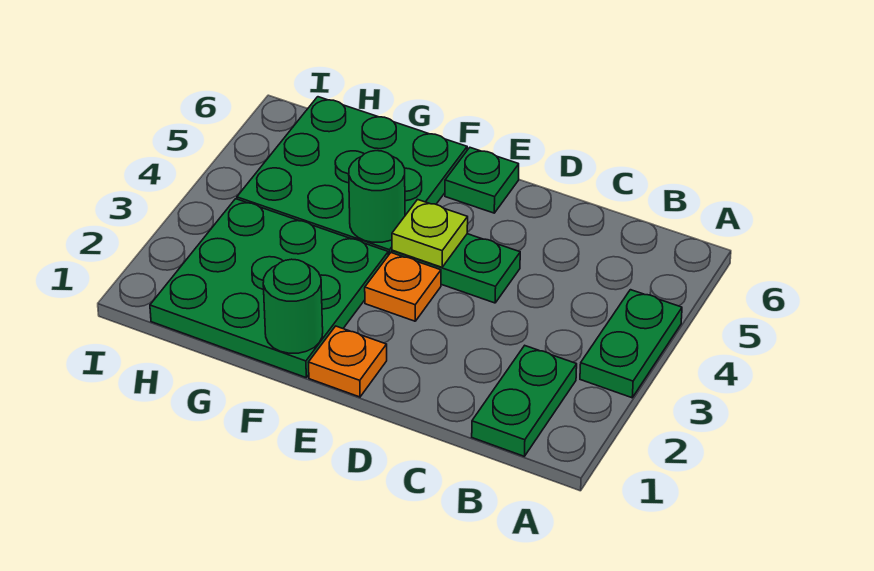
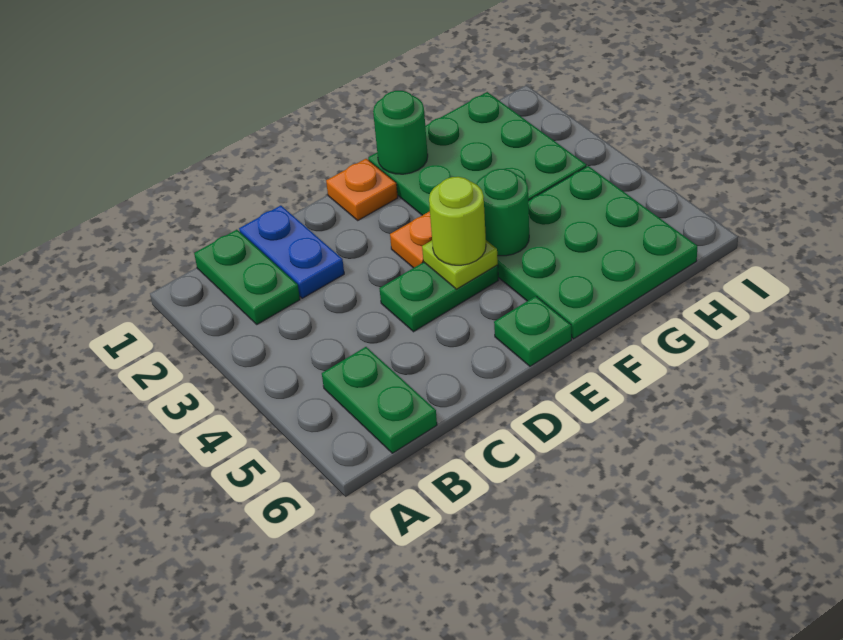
green plate A3:A4 level 1 -> green plate B5:B6 level 1
none -> blue plate C1:C2 level 1
none -> lime round brick E4 level 3

